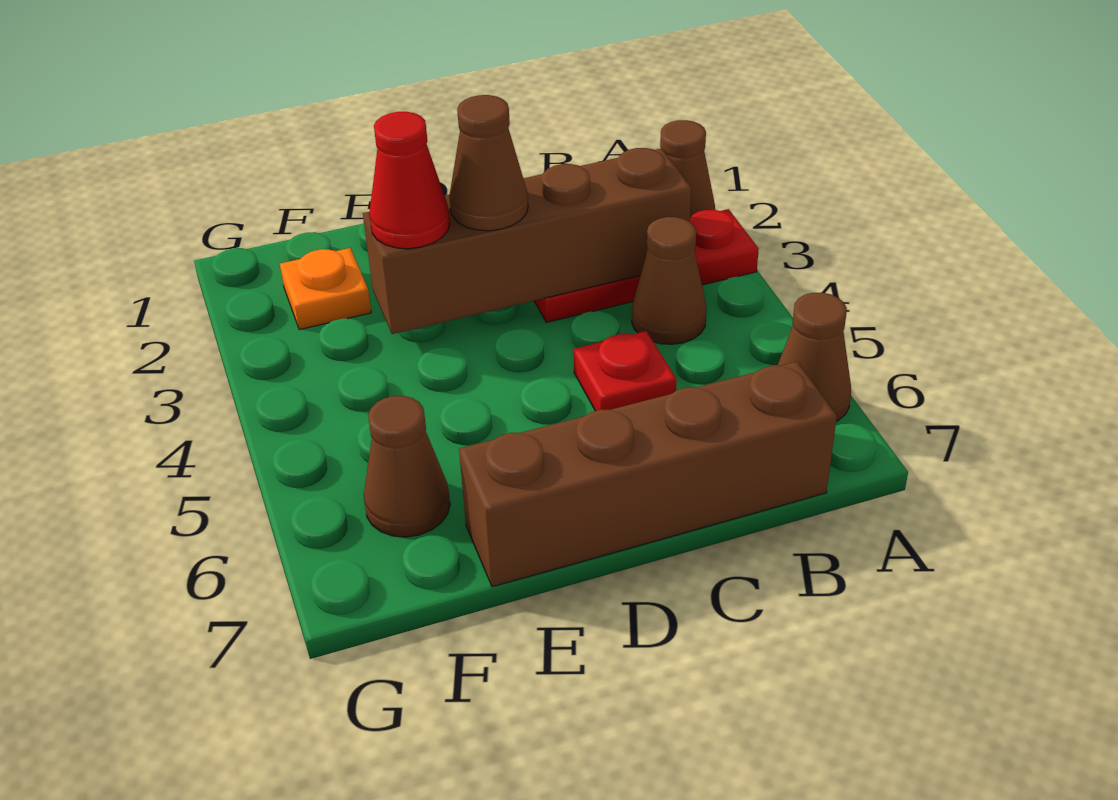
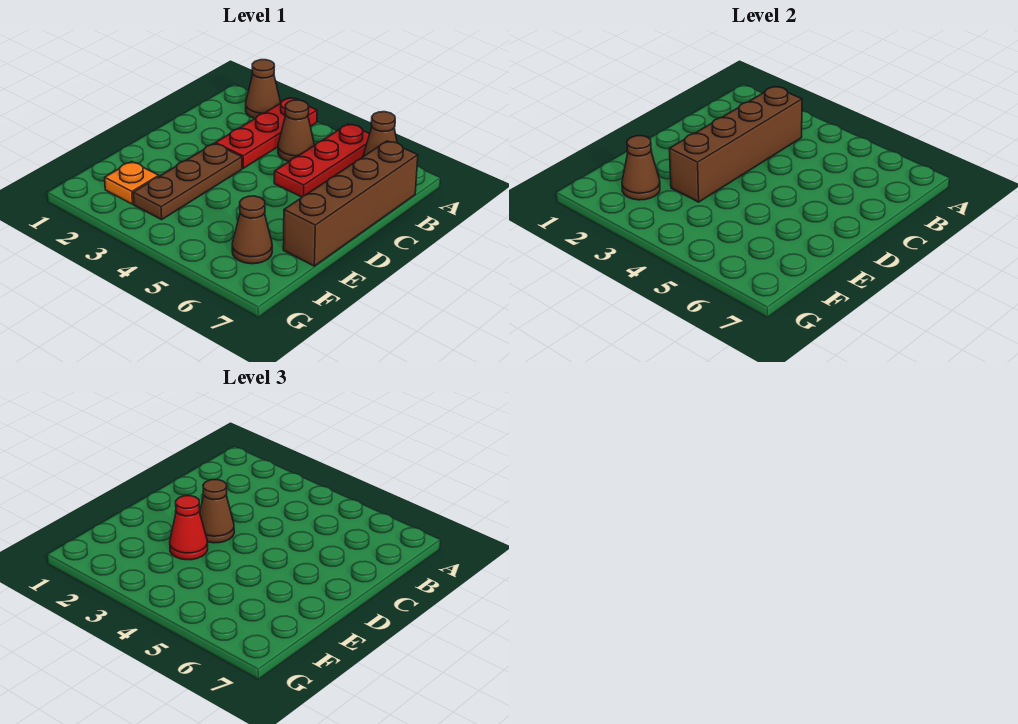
red plate C5 level 1 -> red plate A5:C5 level 1
none -> brown plate D3:F3 level 1
none -> brown cone F2 level 2

